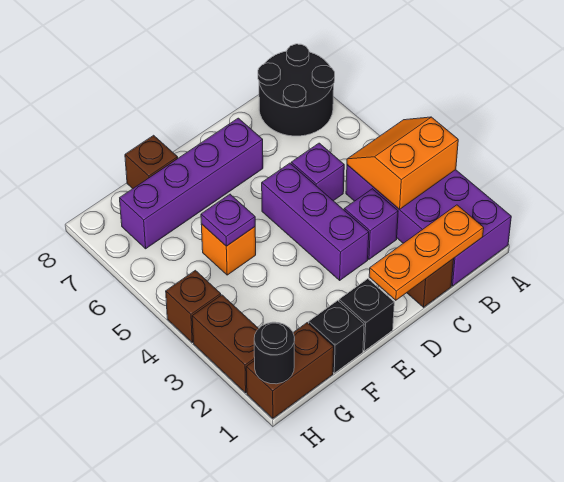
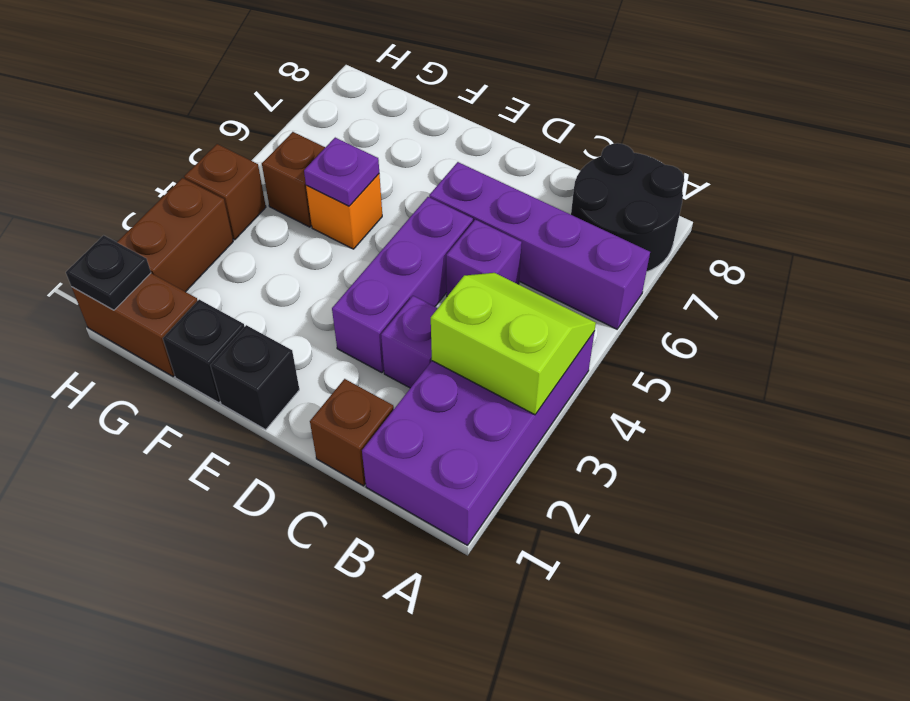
orange slope A3:B4 level 2 top 3 -> lime slope A3:B4 level 2 top 3
orange plate B1:D1 level 2 -> none
purple brick D7:G7 level 1 -> purple brick A6:D6 level 1
brown brick F8 level 1 -> brown brick G5 level 1
black round brick H1 level 2 -> black plate H1 level 2

